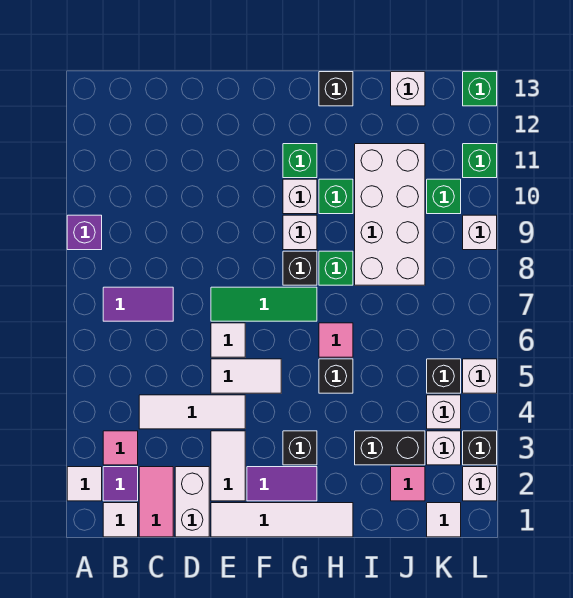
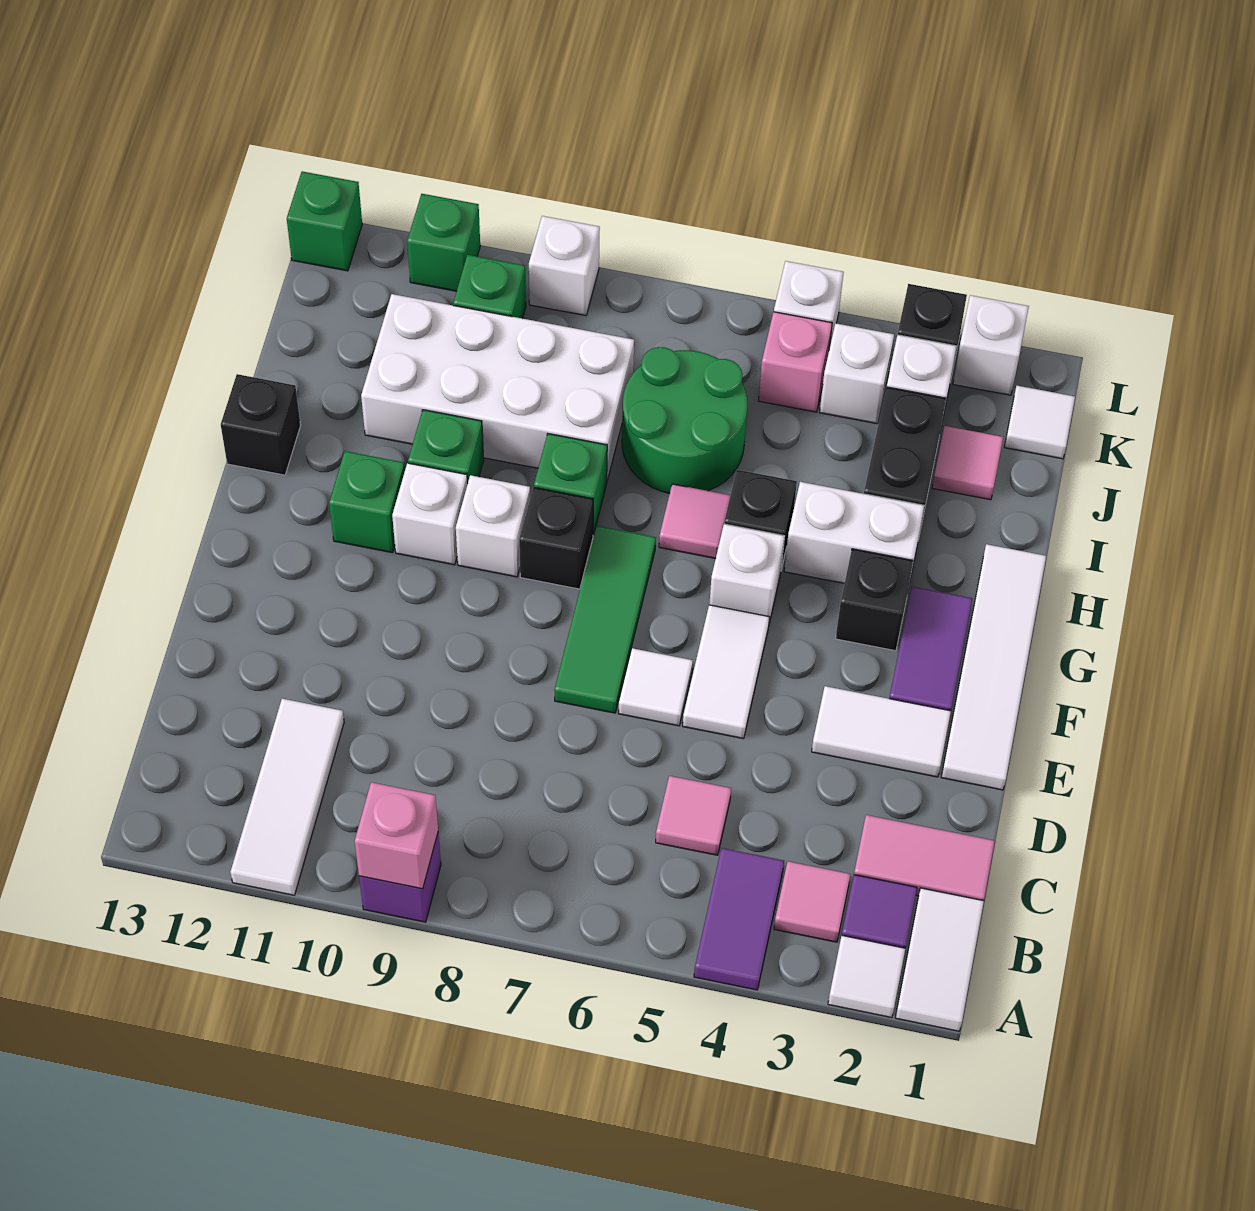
none -> pink brick A9 level 2
white tile B1 level 1 -> white tile A1:B1 level 1
purple tile B7:C7 level 1 -> purple tile A4:B4 level 1
white tile C4:E4 level 1 -> white tile A11:C11 level 1
none -> pink tile C5 level 1
white brick D1:D2 level 1 -> white brick H3:H4 level 1
none -> green round brick I6:J7 level 1
white brick J13 level 1 -> white brick G5 level 1
black brick K5 level 1 -> pink brick K5 level 1

